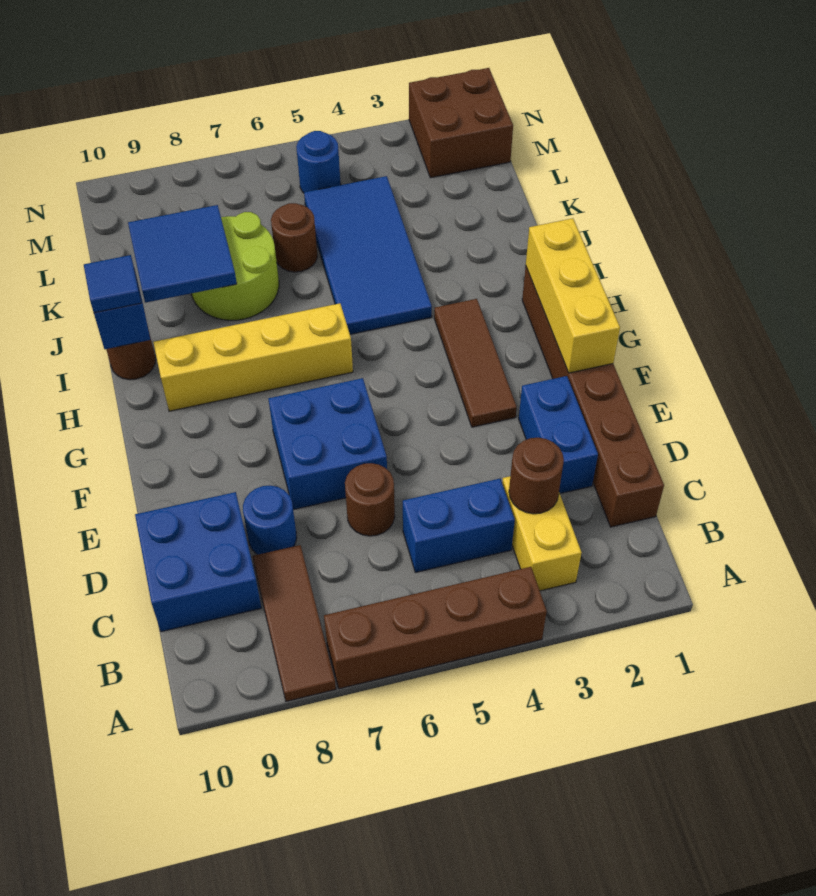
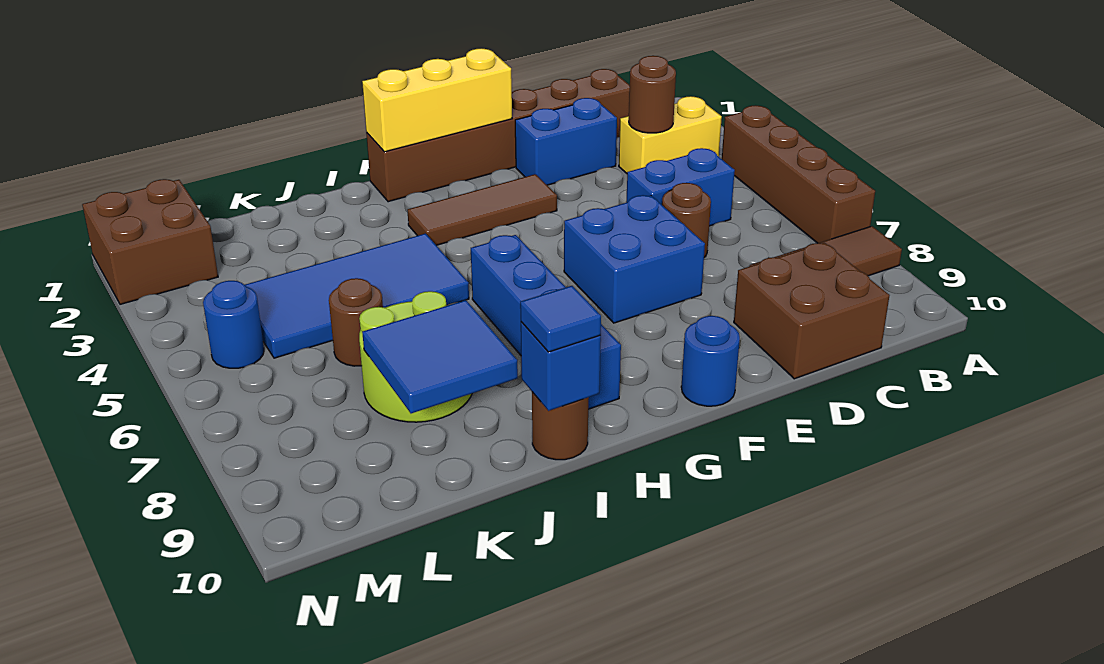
blue brick C4:C5 level 1 -> blue brick C5:D5 level 1
blue brick C9:D10 level 1 -> brown brick C9:D10 level 1
blue round brick D8 level 1 -> blue round brick F10 level 1
yellow brick H6:H9 level 1 -> blue brick H6:H9 level 1

